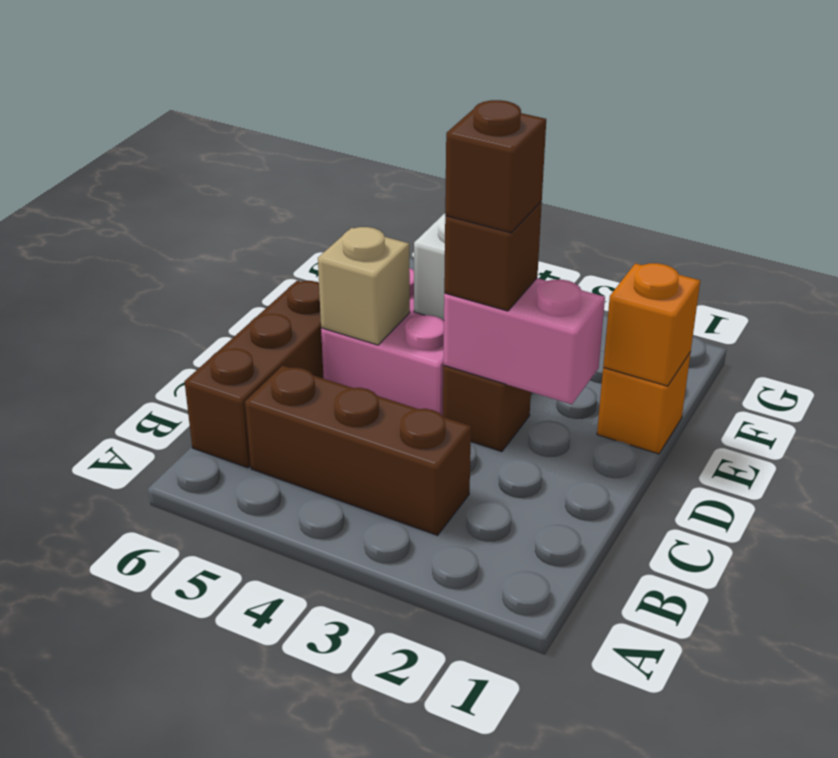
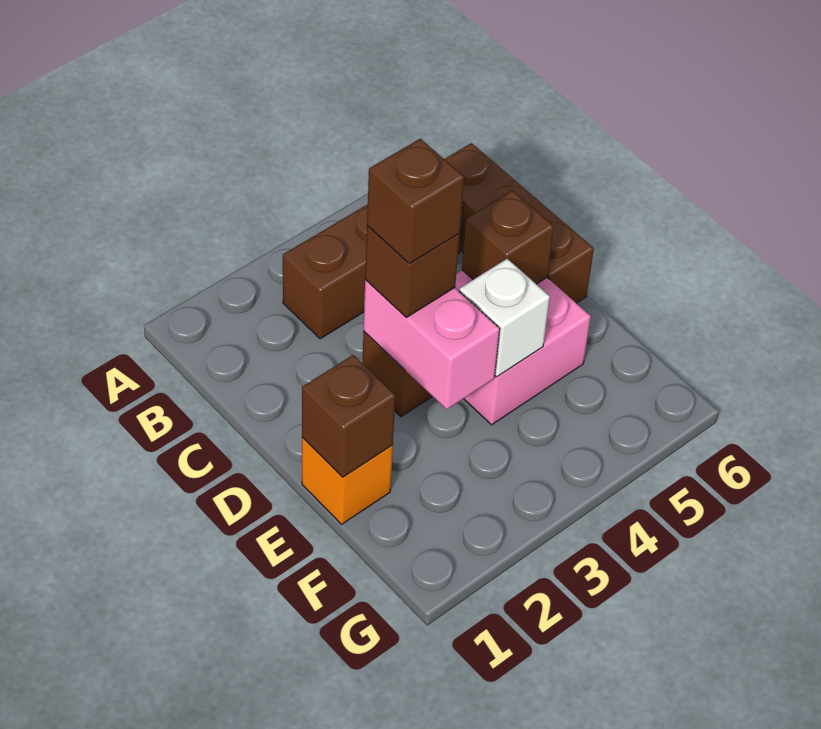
pink brick D2:D3 level 2 -> pink brick D3:E3 level 2
tan brick D5 level 2 -> brown brick D5 level 2
orange brick E1 level 2 -> brown brick E1 level 2

